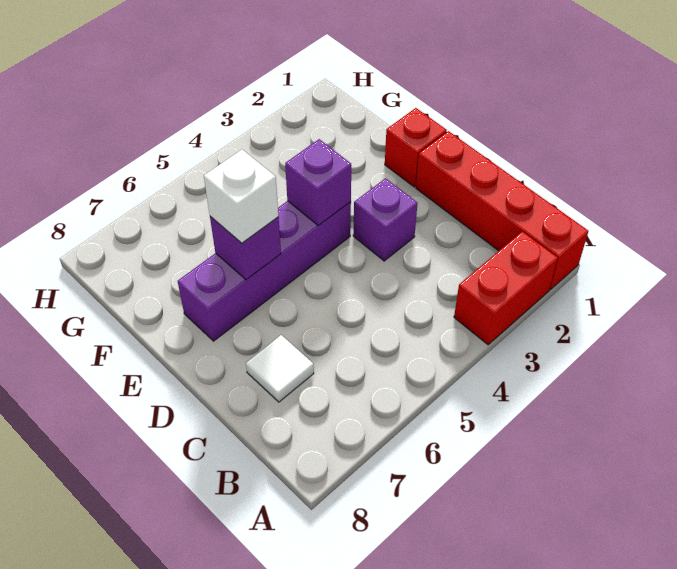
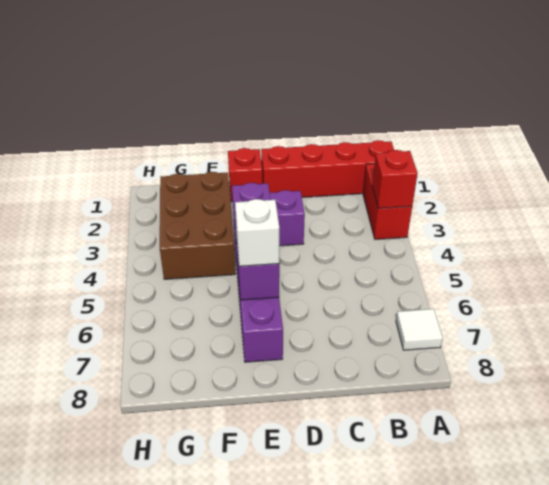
none -> red brick A3 level 2
white tile C7 level 1 -> white tile A7 level 1
none -> brown brick F2:G4 level 1

